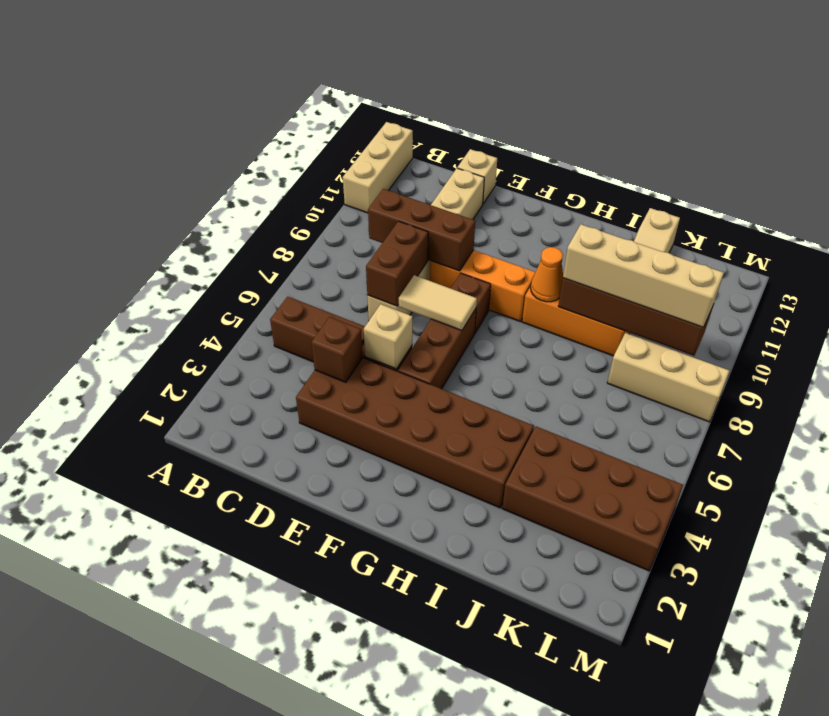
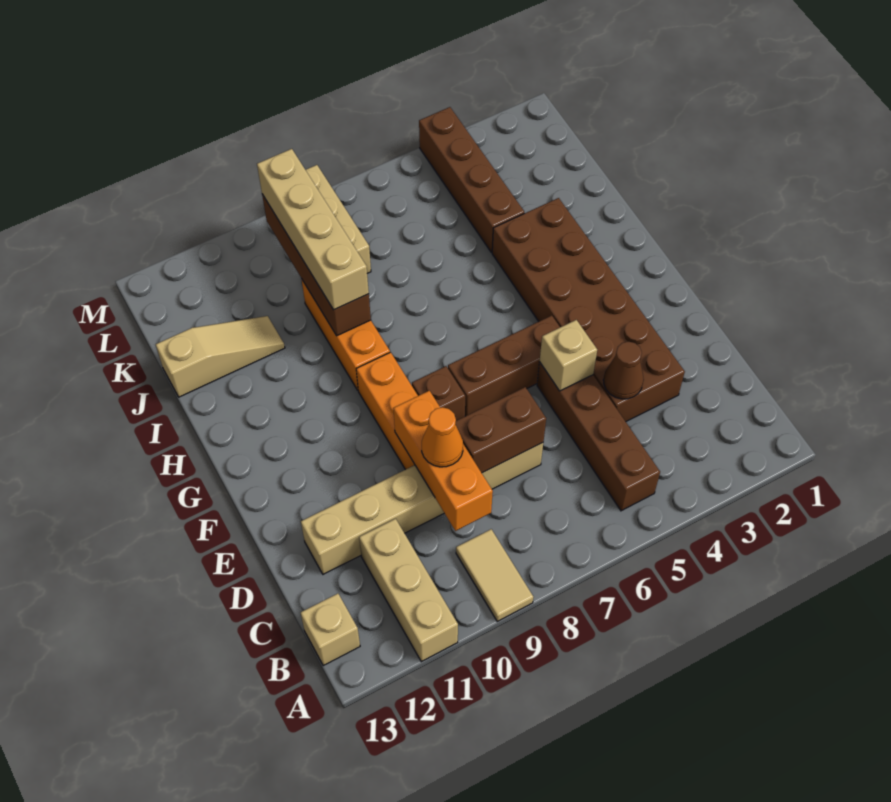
tan brick A11:A13 level 1 -> tan brick A11:C11 level 1
brown brick C9:E9 level 2 -> orange brick C9:E9 level 2
brown brick D4 level 2 -> brown cone D4 level 2
tan brick D13 level 1 -> tan brick B13 level 1
tan tile E7:F7 level 2 -> tan tile A9:B9 level 1
orange cone H9 level 2 -> orange cone D9 level 3
brown brick J3:M4 level 1 -> brown brick J4:M4 level 1

